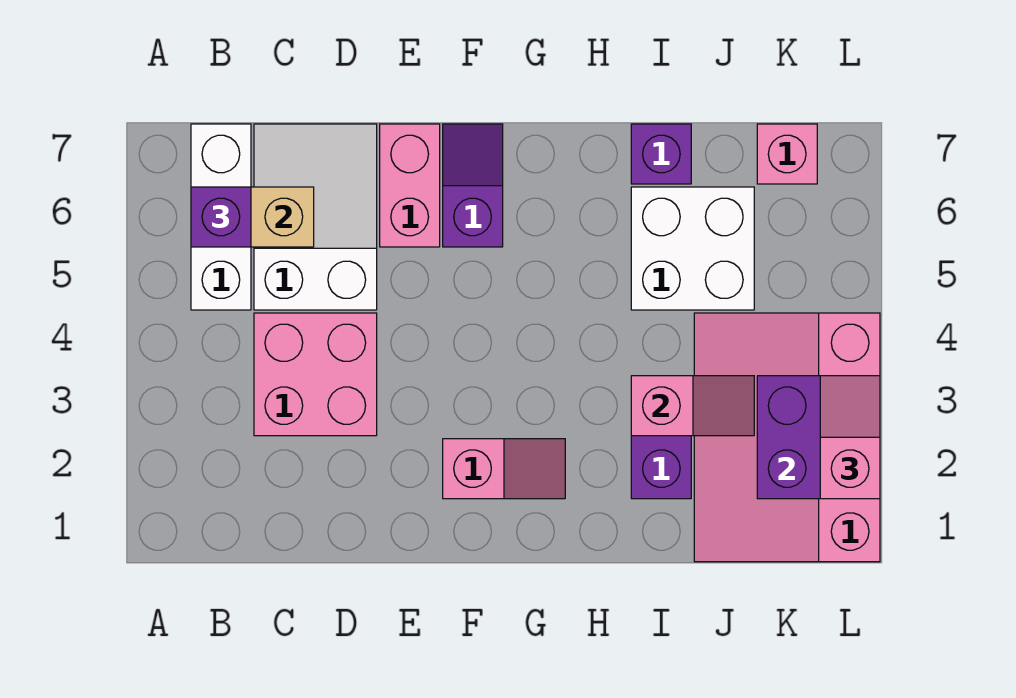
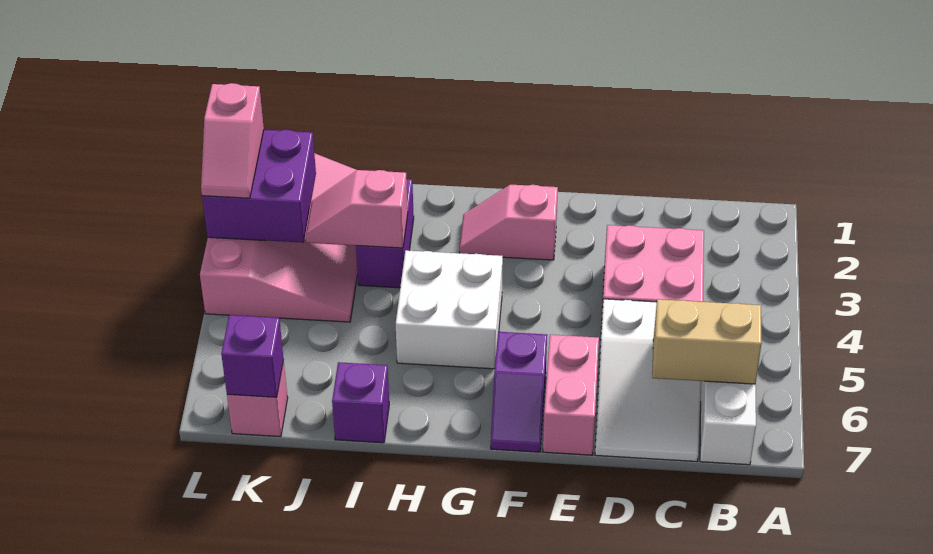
purple brick B6 level 3 -> purple brick K7 level 2
white brick I5:J6 level 1 -> white brick G4:H5 level 1

